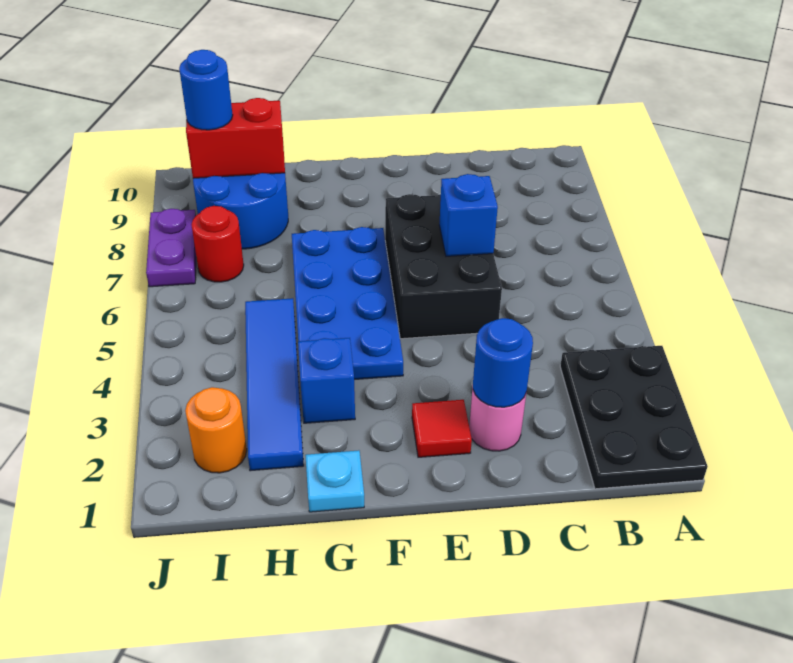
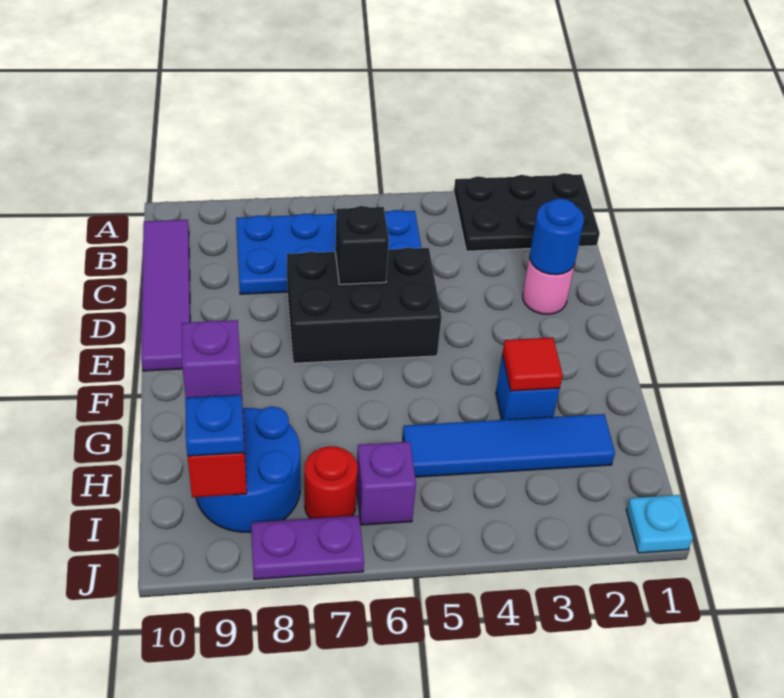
none -> purple tile B10:E10 level 1
blue brick D6 level 2 -> black brick D6 level 2
red tile E2 level 1 -> red tile G3 level 2
blue plate F4:G7 level 1 -> blue plate B5:C8 level 1
cyan plate G1 level 1 -> cyan plate J1 level 1
none -> purple brick H9 level 3
orange round brick I2 level 1 -> none
none -> purple brick I6 level 1
blue round brick I9 level 3 -> blue plate I9 level 3

